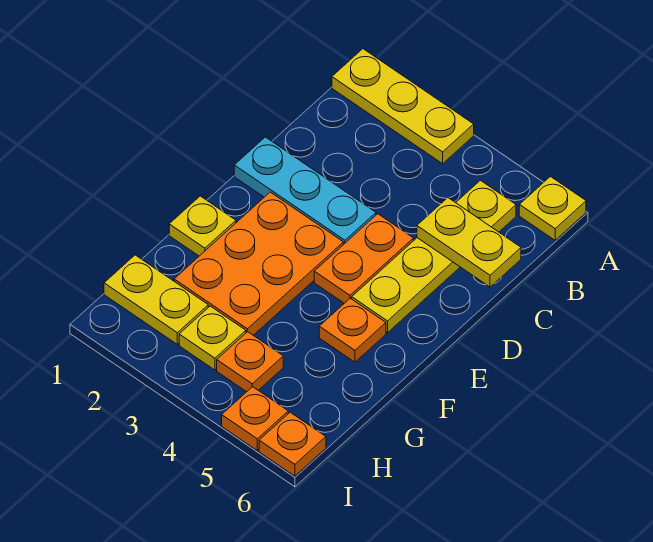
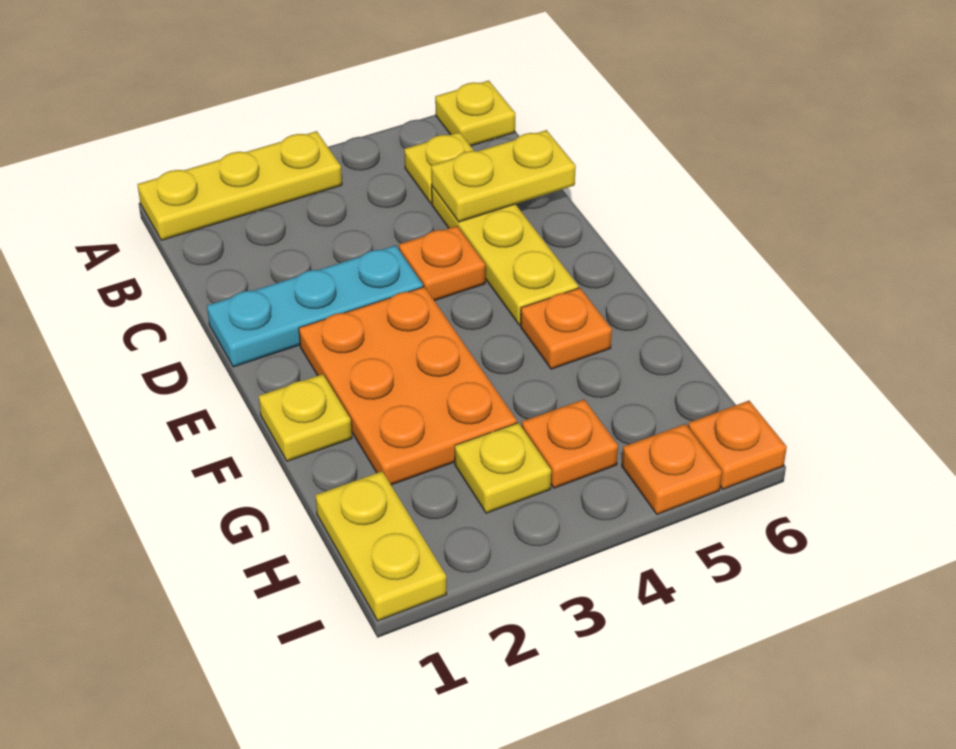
orange plate D4:E4 level 1 -> orange plate D4 level 1
yellow plate H1:H2 level 1 -> yellow plate H1:I1 level 1

